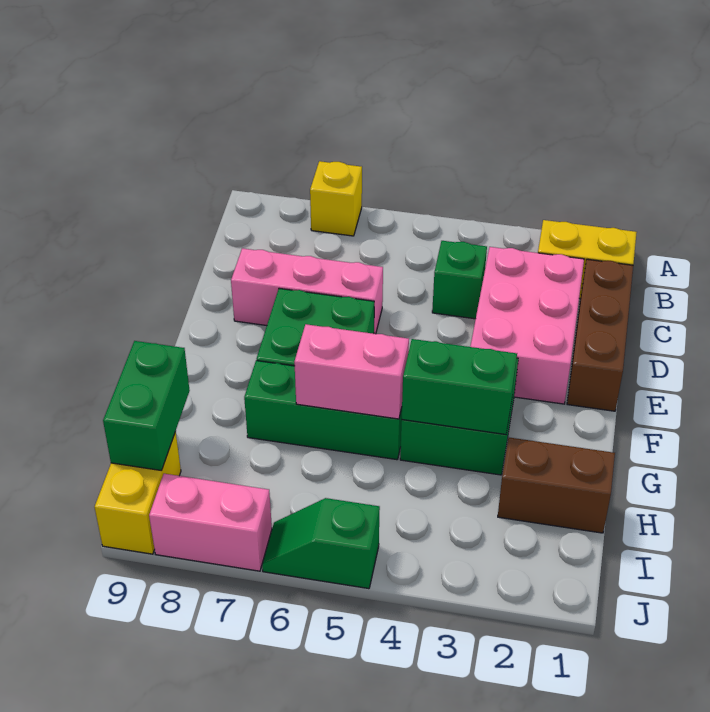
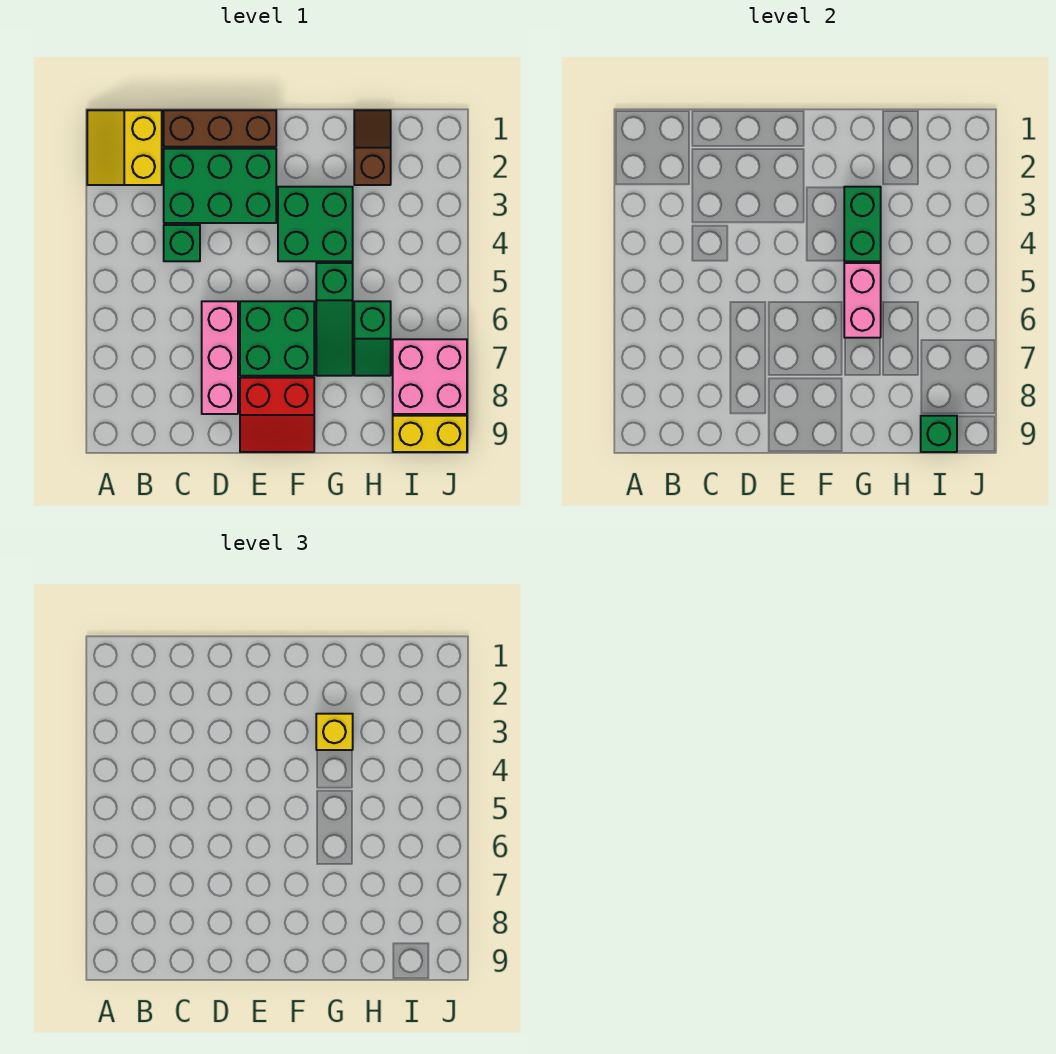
yellow brick A7 level 1 -> yellow brick G3 level 3
pink brick C2:E3 level 1 -> green brick C2:E3 level 1
none -> red slope E8:F9 level 1 top 8
green brick G5:G7 level 1 -> green slope G5:G7 level 1 top 5
brown brick H1:H2 level 1 -> brown slope H1:H2 level 1 top 2
green brick H9:I9 level 2 -> green brick I9 level 2
green slope J5:J6 level 1 top 5 -> green slope H6:H7 level 1 top 6
pink brick J7:J8 level 1 -> pink brick I7:J8 level 1

